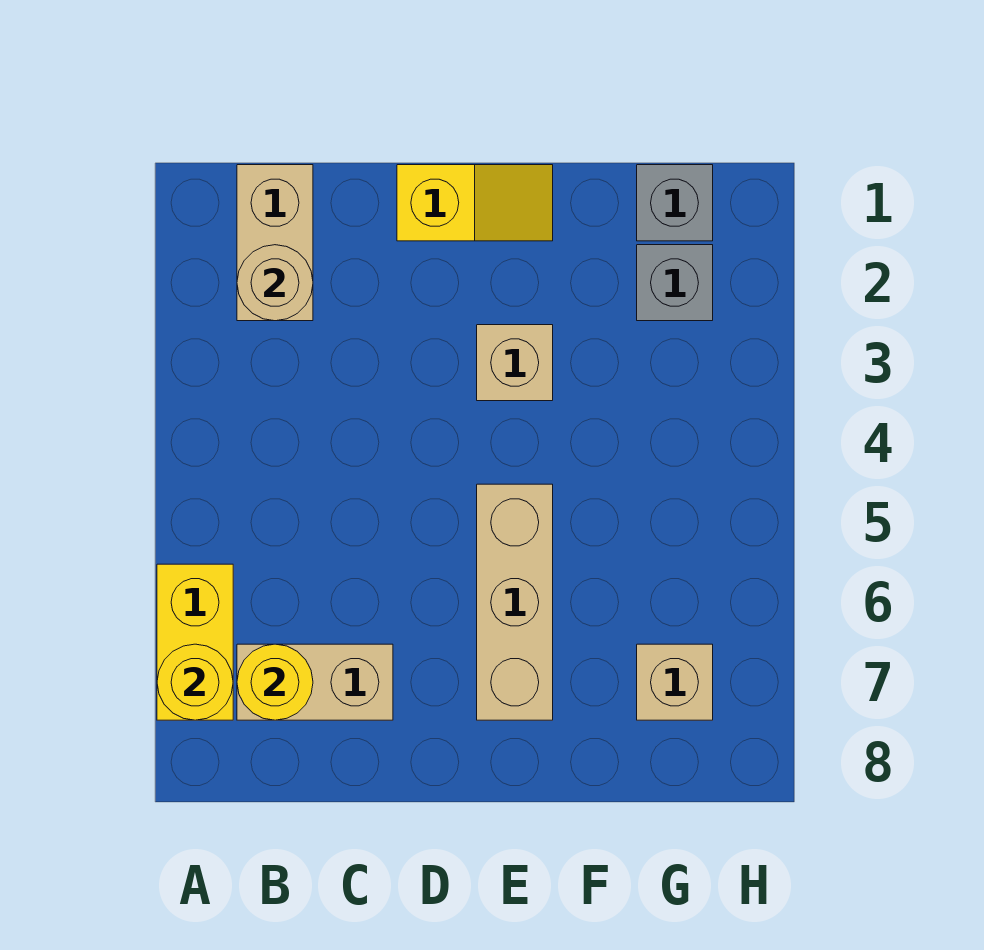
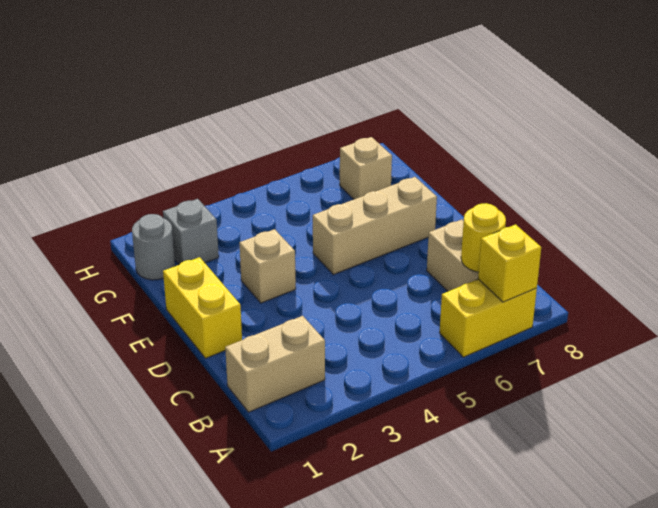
yellow round brick A7 level 2 -> yellow brick A7 level 2
tan round brick B2 level 2 -> none
yellow slope D1:E1 level 1 top D -> yellow brick D1:E1 level 1
grey brick G1 level 1 -> grey round brick G1 level 1

